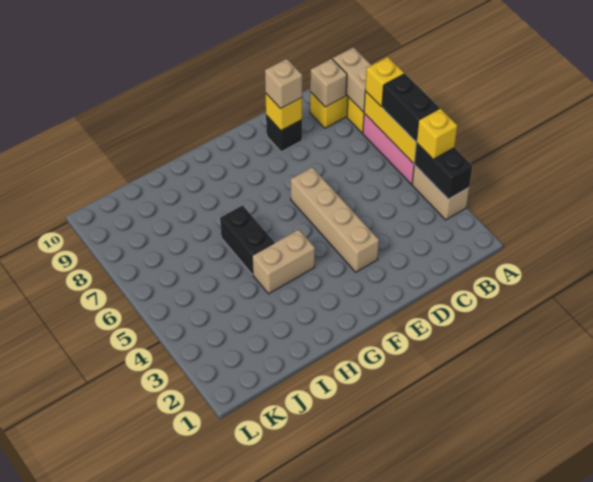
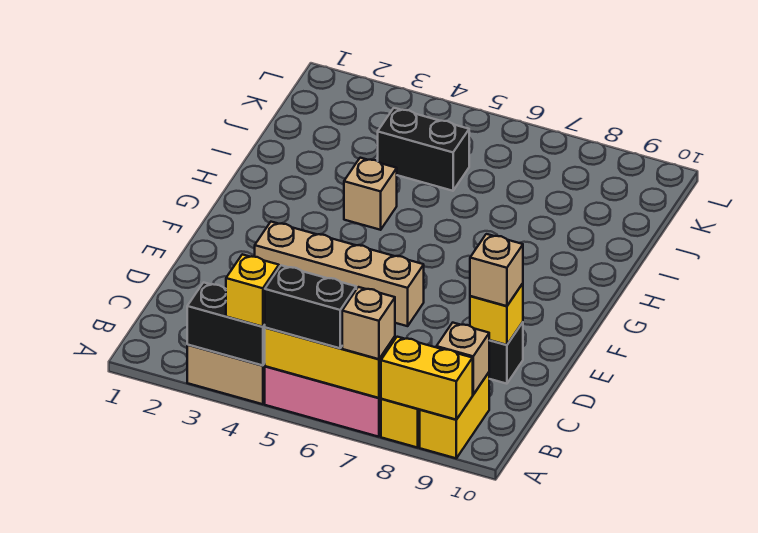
yellow brick A7 level 3 -> tan brick A7 level 3
tan brick A8:A9 level 2 -> yellow brick A8:A9 level 2
tan brick G4:H4 level 1 -> tan brick H4 level 1
black brick H5:H6 level 1 -> black brick J4:J5 level 1

